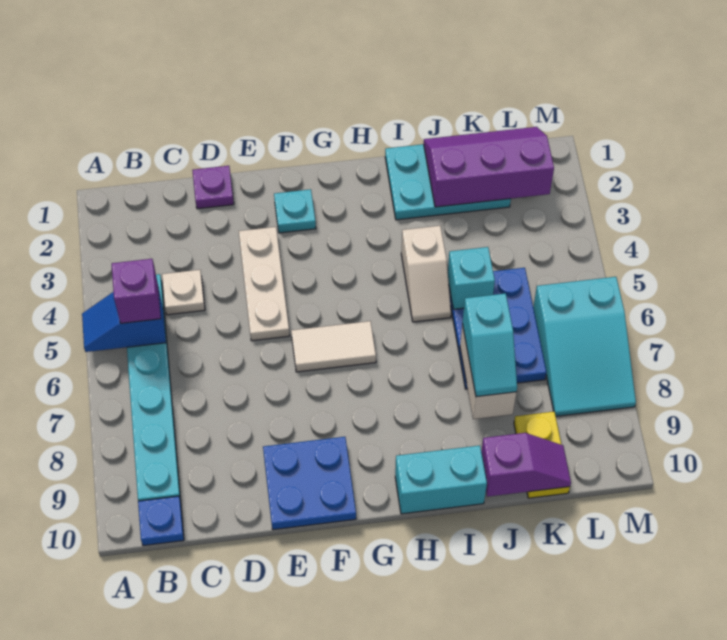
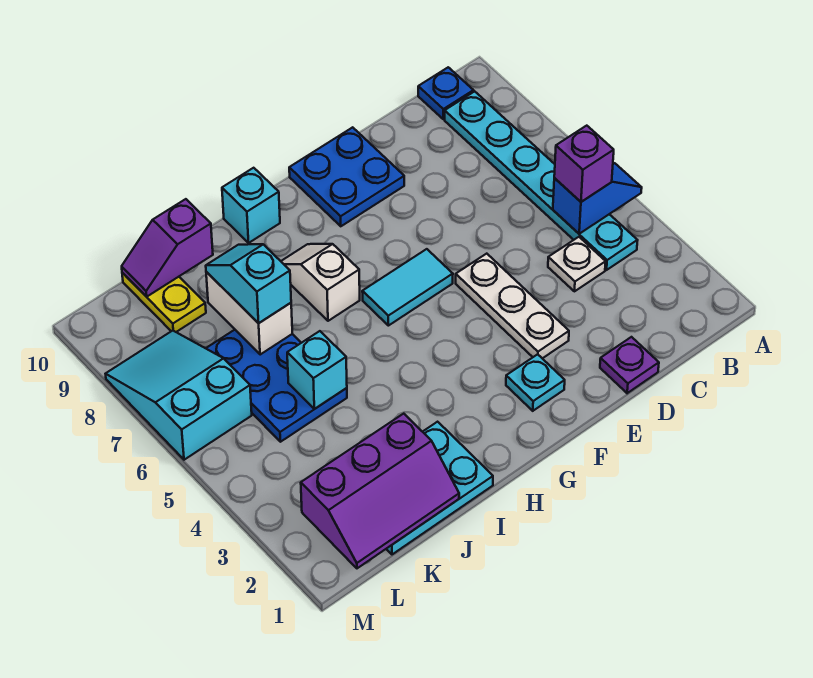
white tile F6:G6 level 1 -> cyan tile F6:G6 level 1
cyan brick H10:I10 level 1 -> cyan brick H10 level 1
white slope I4:I5 level 1 top 4 -> white slope H7:H8 level 1 top 7

